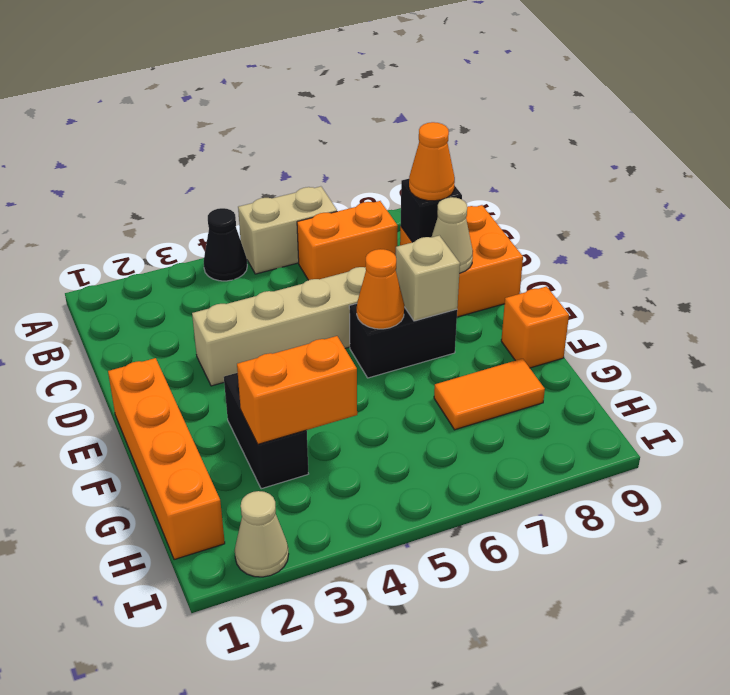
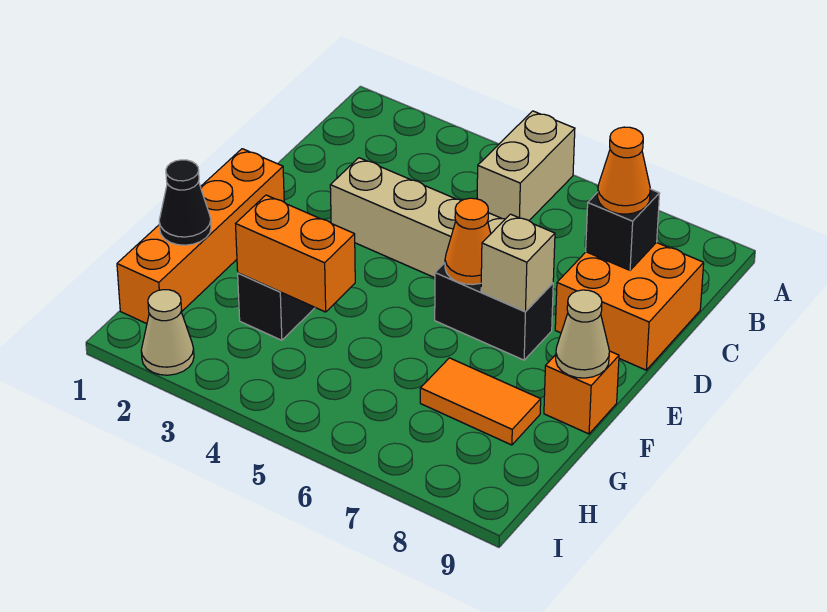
black cone A4 level 1 -> black cone G1 level 2
tan brick A5:A6 level 1 -> tan brick A5:B5 level 1
orange brick B6:B7 level 1 -> none
tan cone D8 level 2 -> tan cone F9 level 2

